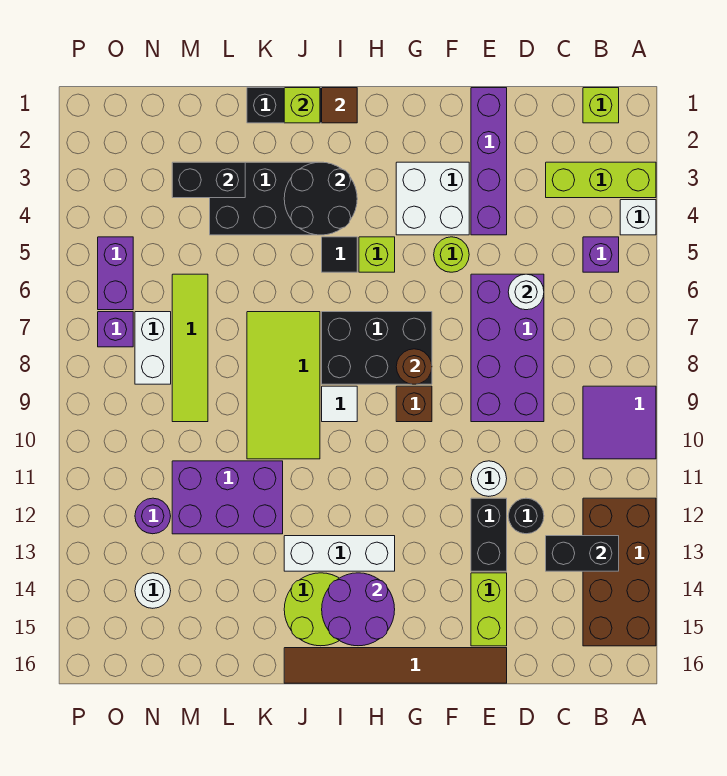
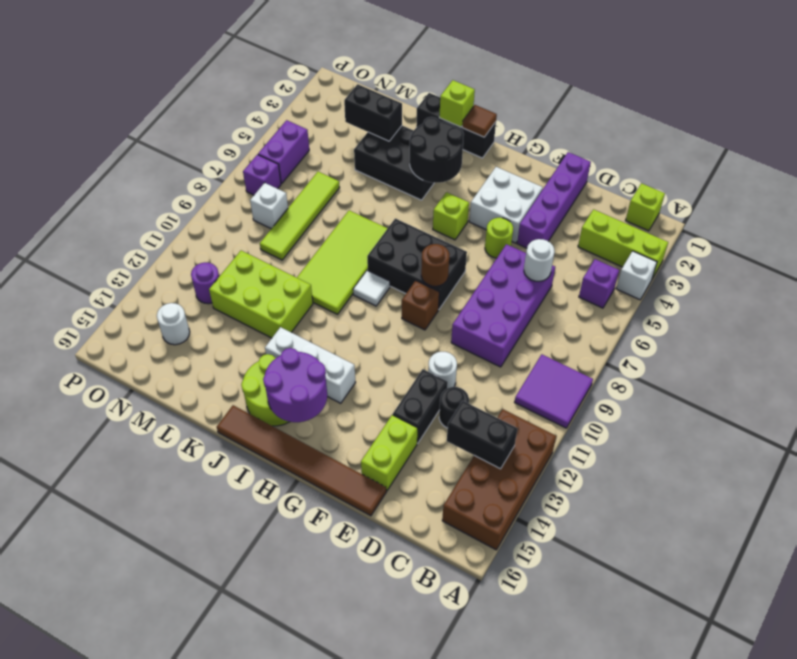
black tile I5 level 1 -> none
purple brick K11:M12 level 1 -> lime brick K11:M12 level 1
white brick N7:N8 level 1 -> white brick N8 level 1

